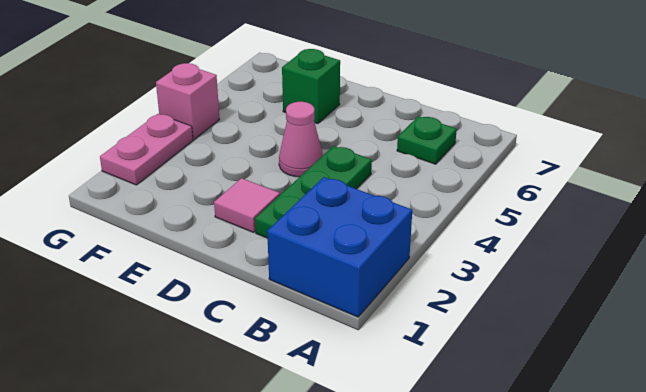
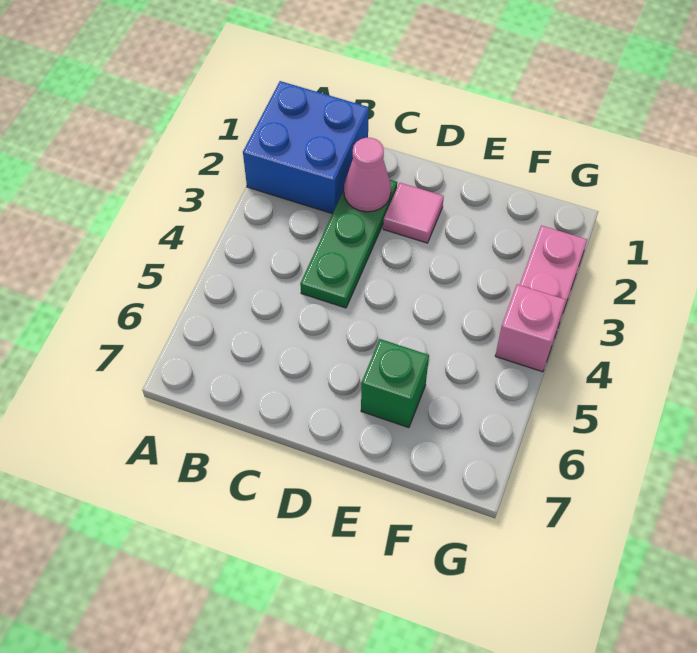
green plate B6 level 1 -> none
pink cone D4 level 1 -> pink cone C2 level 2

